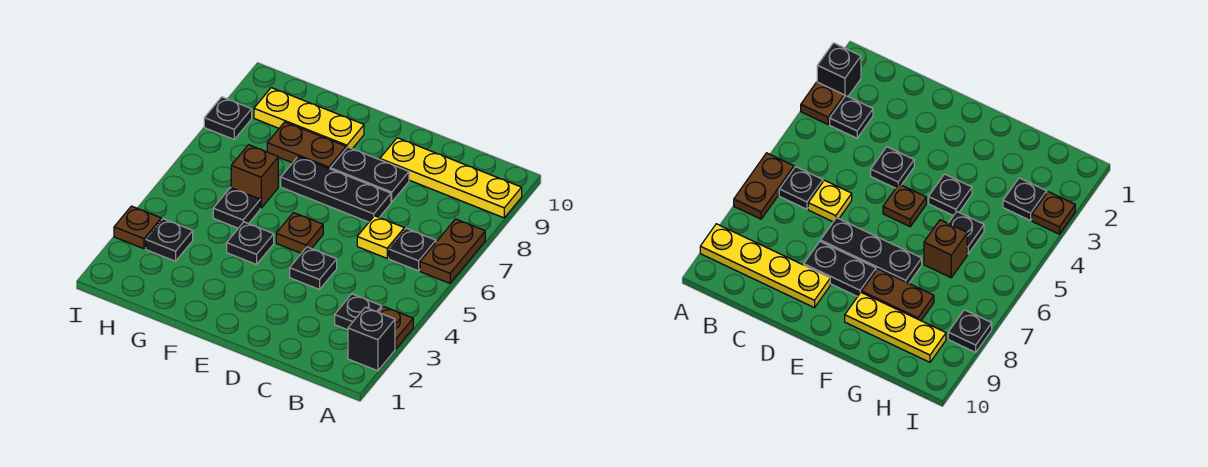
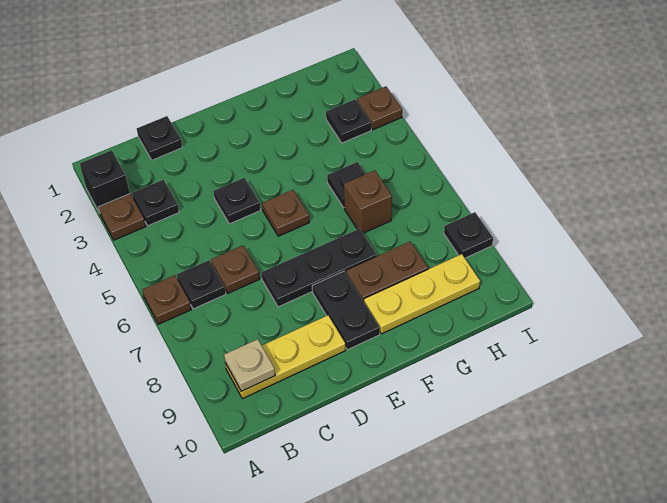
brown plate A6:A7 level 1 -> brown plate A6 level 1
yellow plate A9:D9 level 1 -> yellow plate B9:D9 level 1
none -> tan plate B9 level 2
yellow plate C6 level 1 -> brown plate C6 level 1
black plate D8:E8 level 1 -> black plate E8:E9 level 1
black plate F4 level 1 -> black plate C1 level 1

